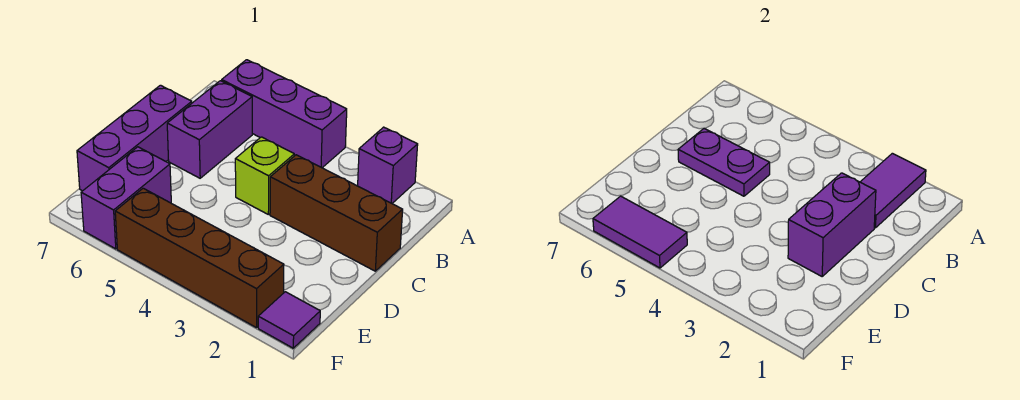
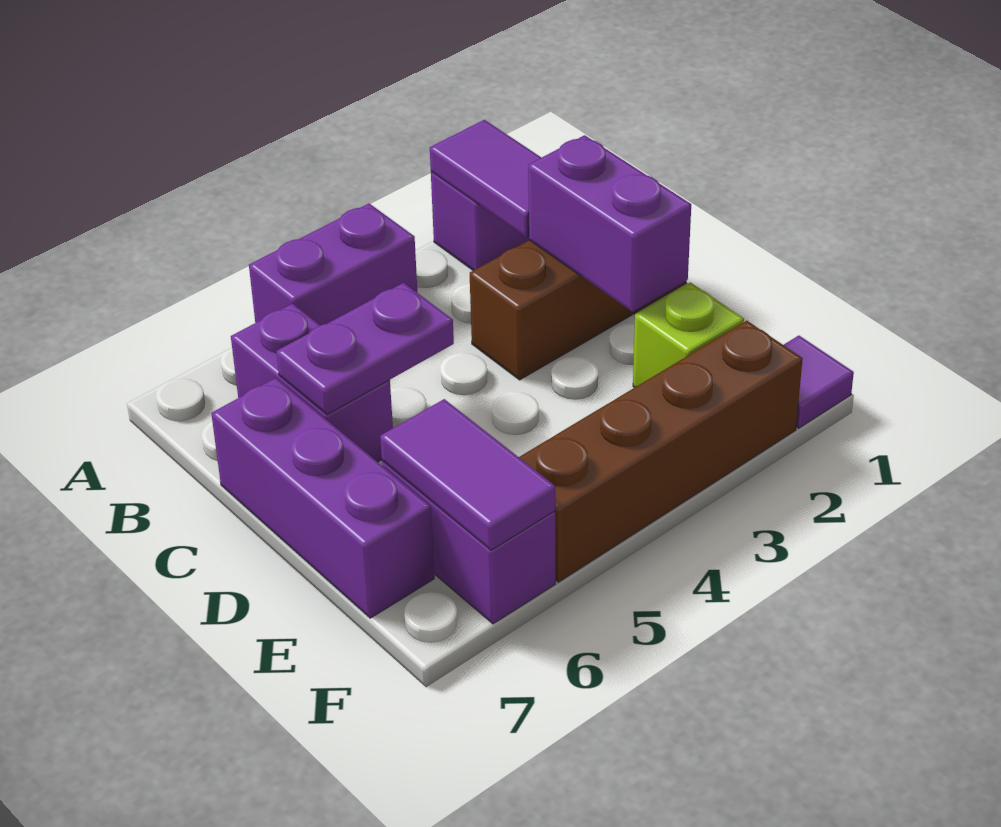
purple brick A4:A6 level 1 -> purple brick A4:A5 level 1
lime brick C4 level 1 -> lime brick E2 level 1
purple tile F5:F6 level 2 -> purple tile E6:F6 level 2

